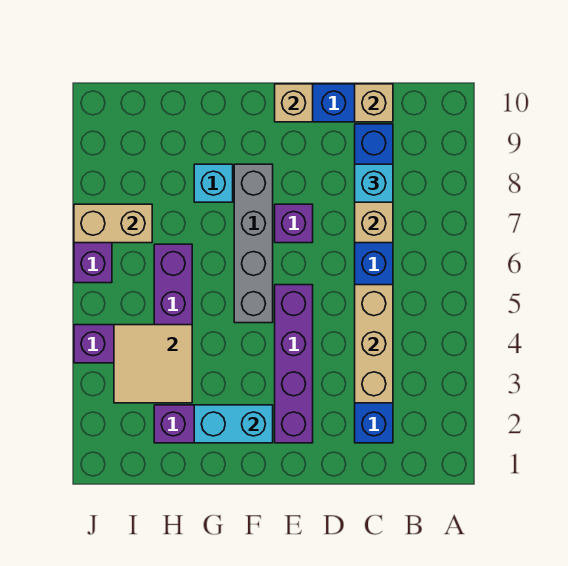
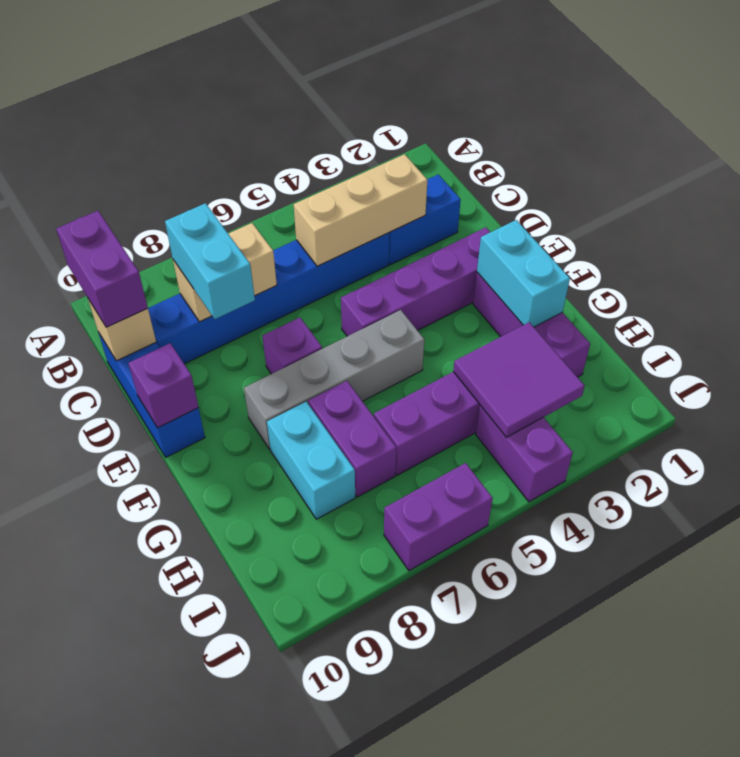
none -> purple brick B10:C10 level 3
cyan brick C8 level 3 -> cyan brick C8:D8 level 3
tan brick E10 level 2 -> purple brick E10 level 2
none -> purple brick G7:H7 level 1
cyan brick G8 level 1 -> cyan brick G8:H8 level 1
tan tile H3:I4 level 2 -> purple tile H3:I4 level 2
tan brick I7:J7 level 2 -> none

